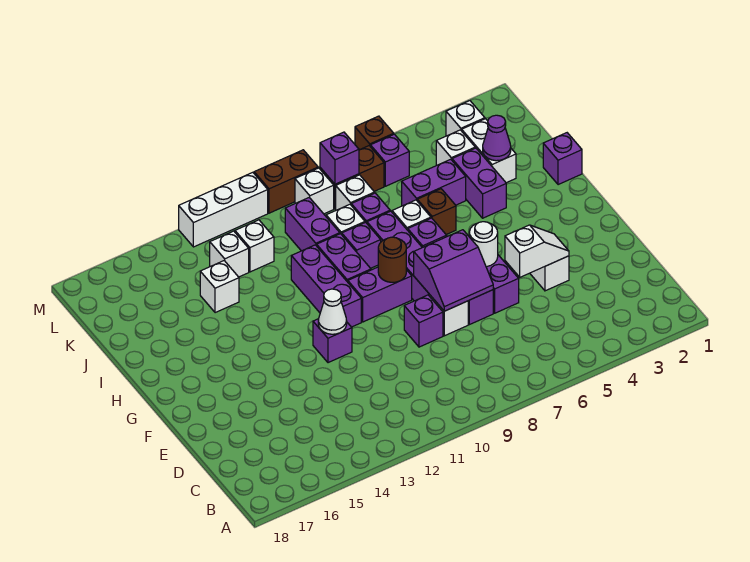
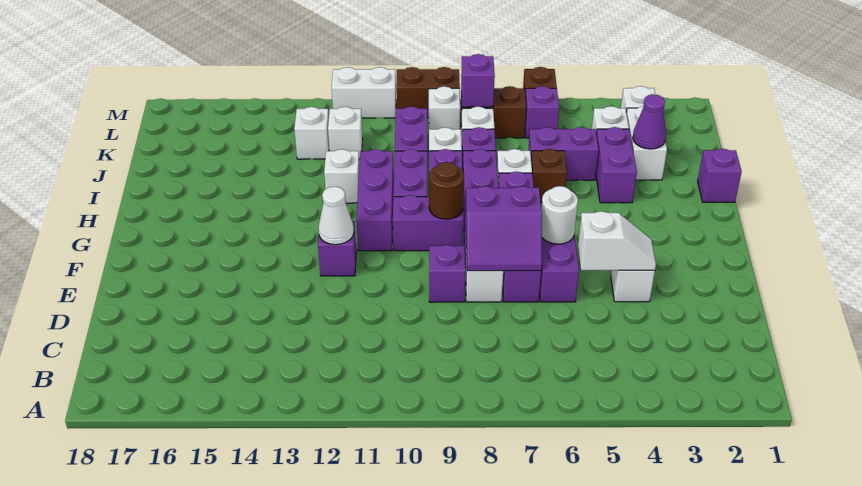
white brick J14 level 1 -> white brick I12 level 1
white brick M11:M13 level 1 -> white brick M11:M12 level 1

